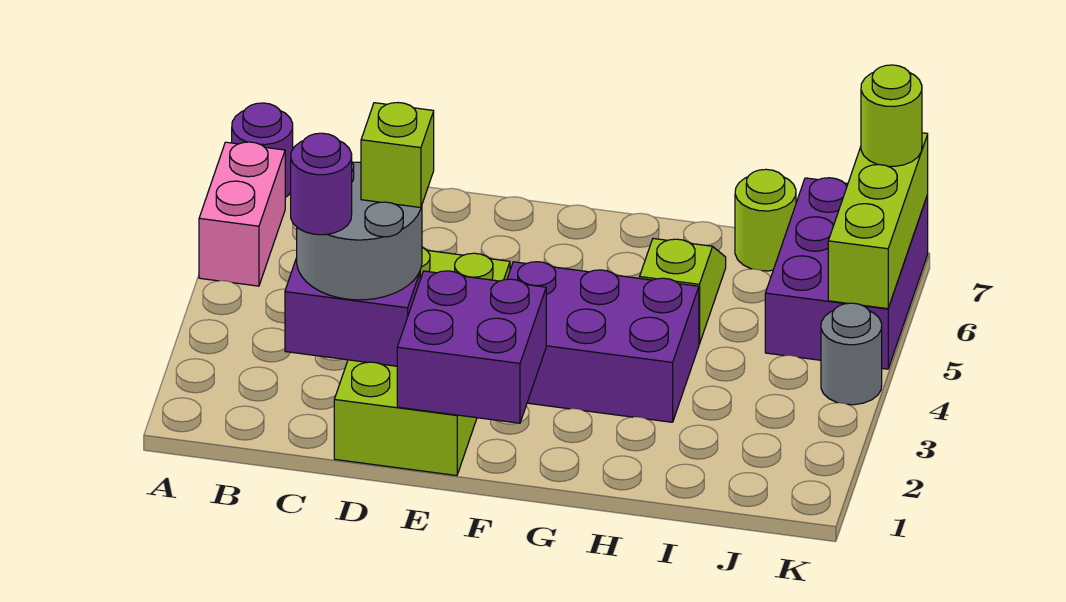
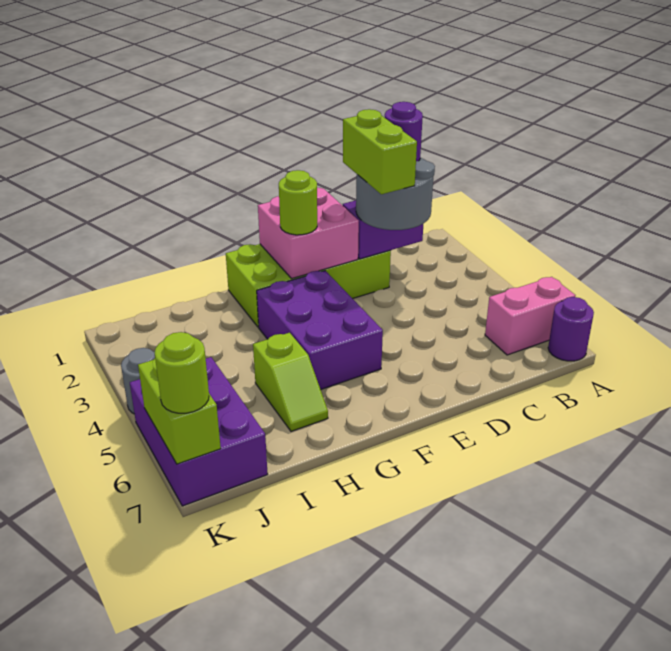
pink brick A5:A6 level 1 -> pink brick A6:B6 level 1
lime brick D1:E4 level 1 -> lime brick D1:G2 level 1
lime brick D3 level 4 -> lime brick D2:D3 level 4
purple brick E1:F2 level 2 -> pink brick E1:F2 level 2
purple brick F3:H4 level 1 -> purple brick F3:G5 level 1
lime round brick I7 level 1 -> lime round brick F2 level 3
lime brick K5:K7 level 2 -> lime brick K6:K7 level 2

